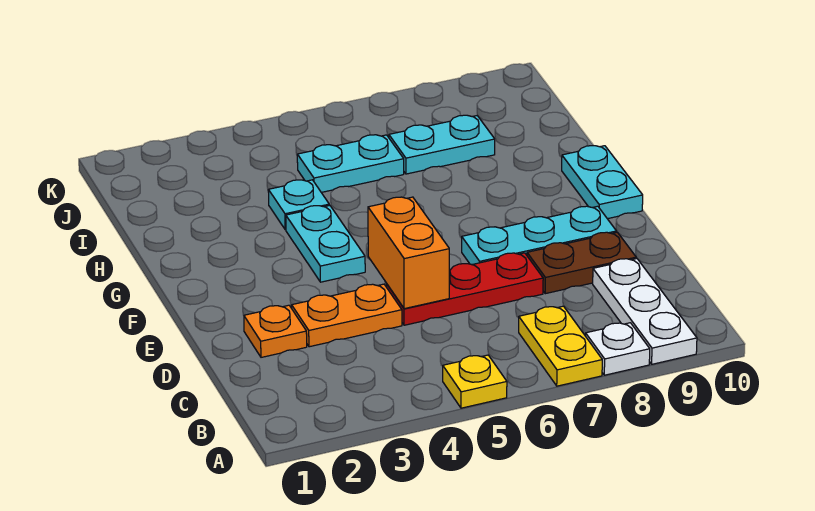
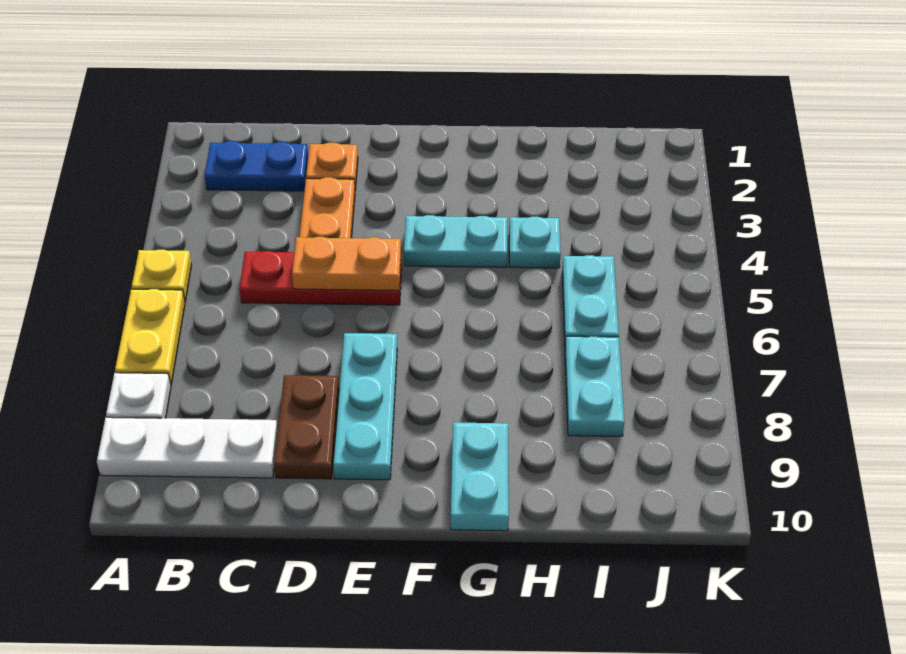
yellow plate A7:B7 level 1 -> yellow plate A6:A7 level 1
none -> blue plate B2:C2 level 1
red plate D5:D7 level 1 -> red plate C5:E5 level 1
orange brick D5:E5 level 2 -> orange plate D5:E5 level 2
cyan plate F10:G10 level 1 -> cyan plate G9:G10 level 1

